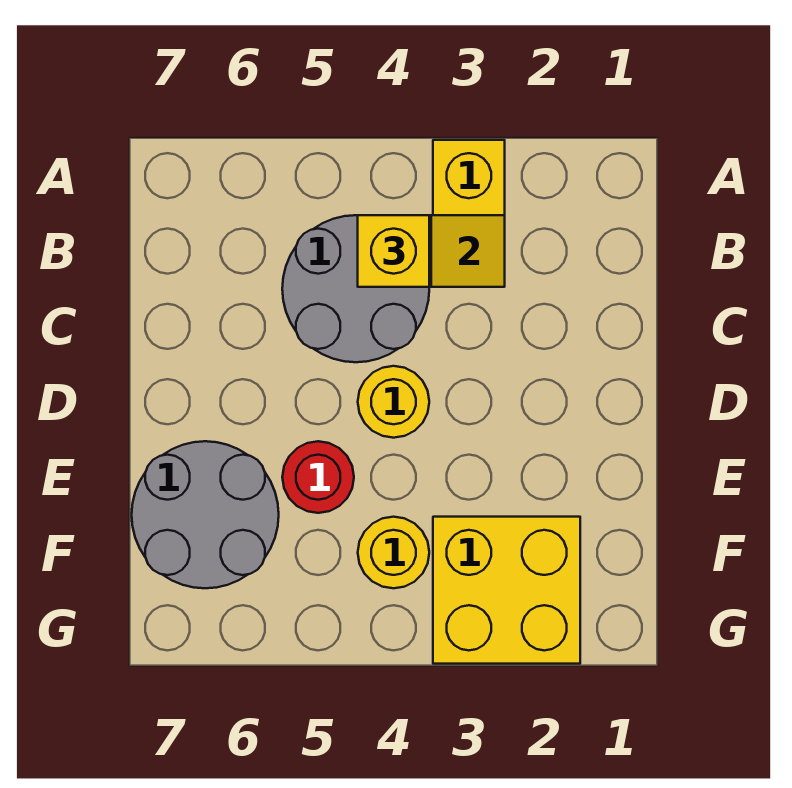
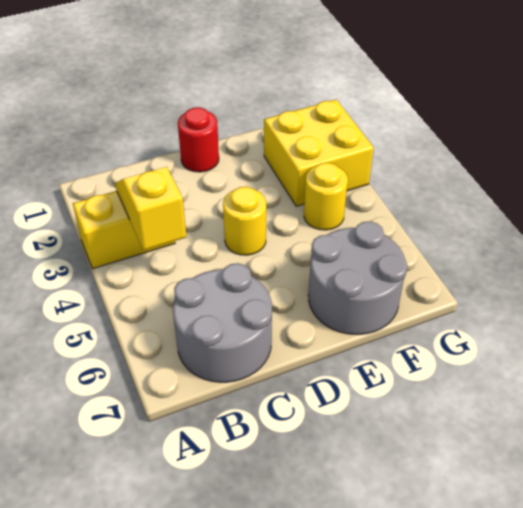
grey round brick B4:C5 level 1 -> grey round brick B6:C7 level 1
yellow brick B4 level 3 -> none
red round brick E5 level 1 -> red round brick D1 level 1

